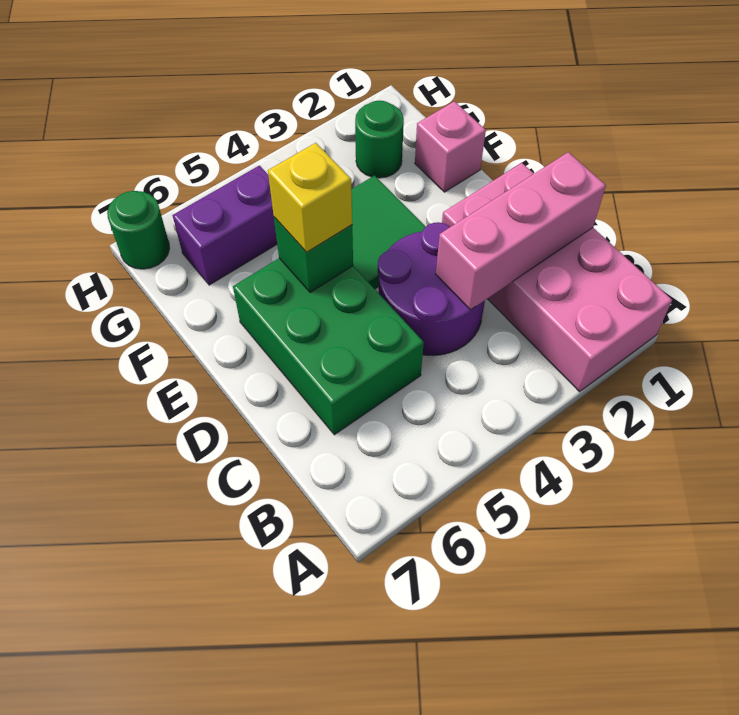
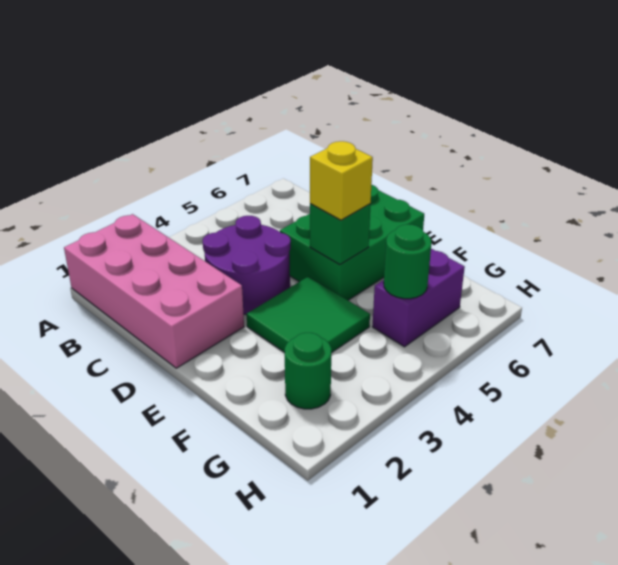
pink brick C1:C3 level 2 -> none
green brick C5:E6 level 1 -> green brick D5:E7 level 1
pink brick F1 level 1 -> none
green round brick H7 level 1 -> green round brick G5 level 2

